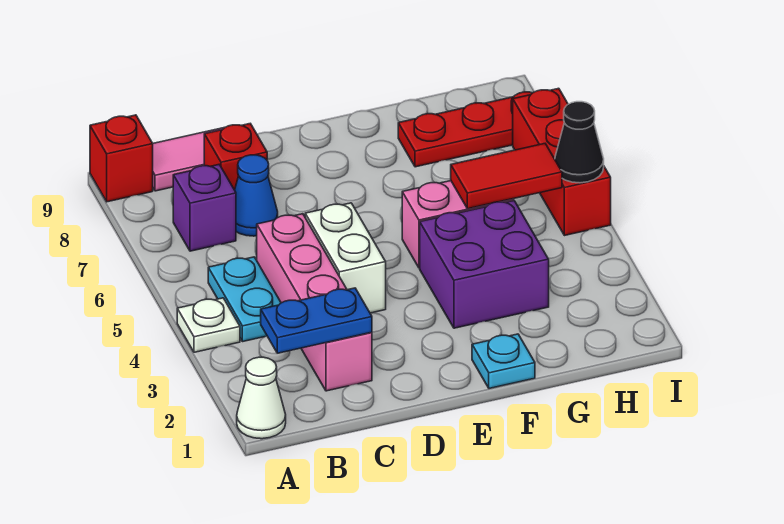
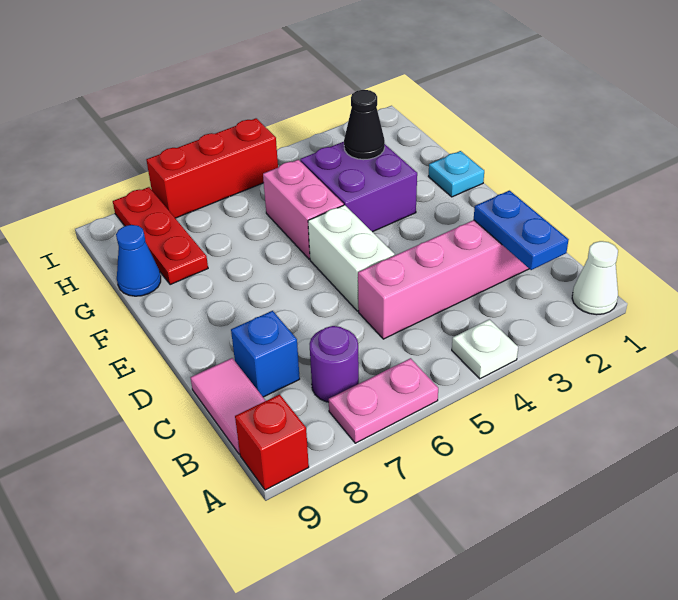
none -> pink plate A6:A7 level 1
cyan plate B4:B5 level 1 -> none
purple brick B7 level 1 -> purple round brick B7 level 1
blue cone C7 level 1 -> blue cone G9 level 1
red brick C8 level 1 -> blue brick C8 level 1
white brick D4:D5 level 1 -> white brick D5:E5 level 1
red tile G5:H5 level 2 -> none
black cone I5 level 2 -> black cone G3 level 2

